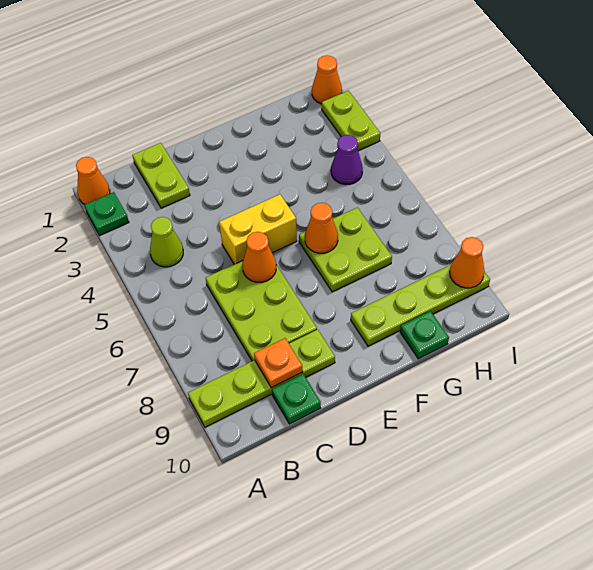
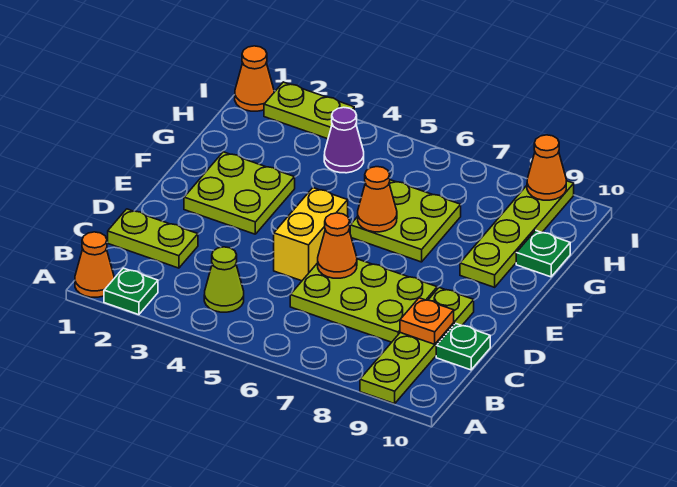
none -> lime plate E2:F3 level 1

